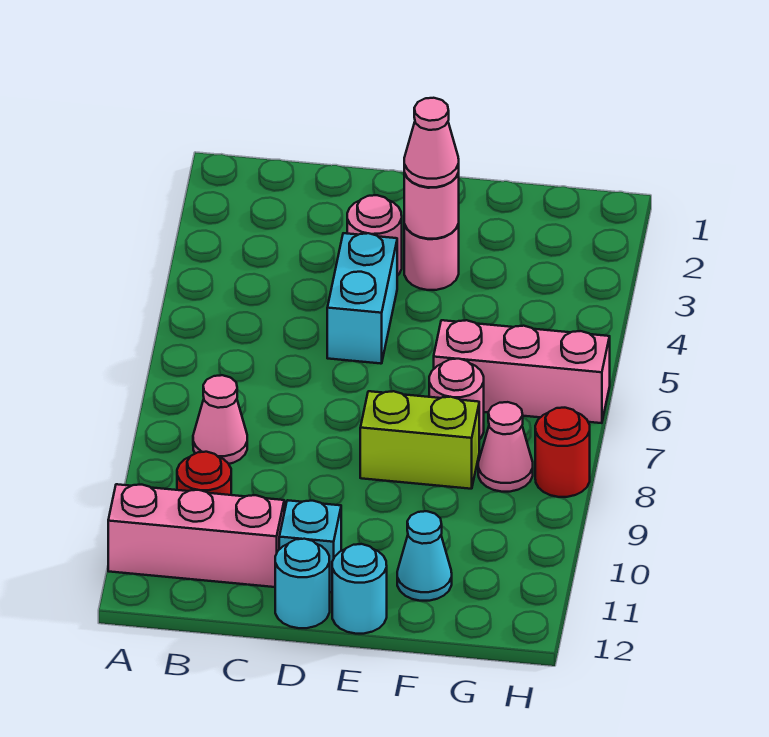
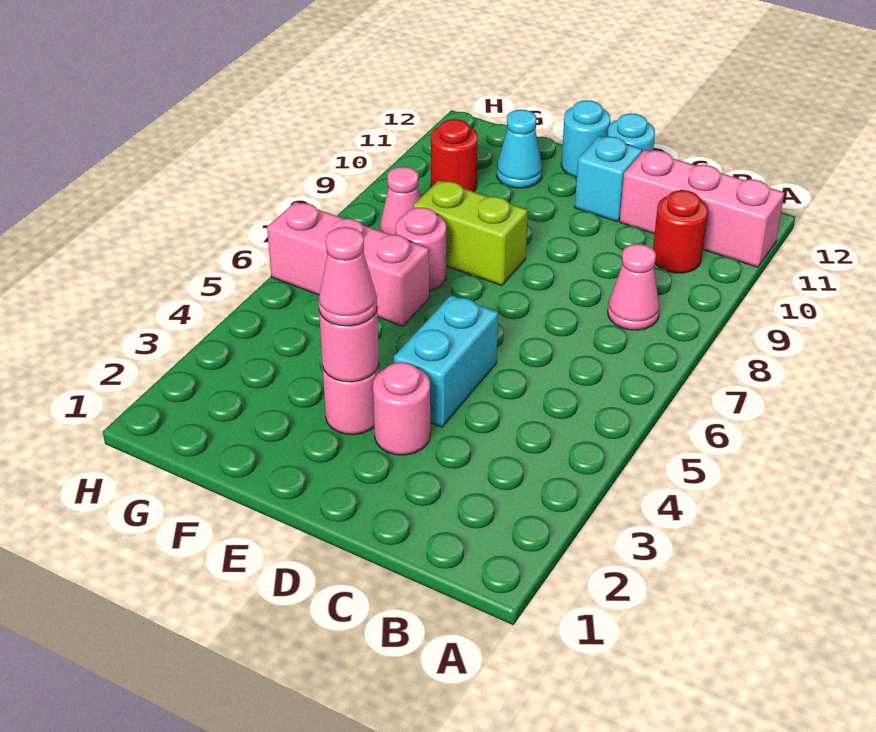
red round brick H8 level 1 -> red round brick G10 level 1

